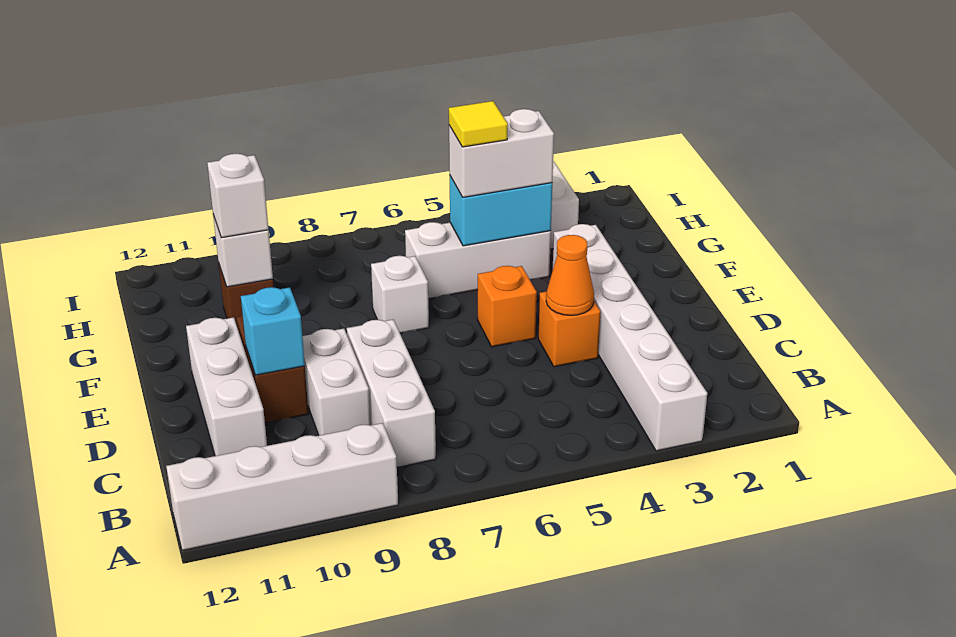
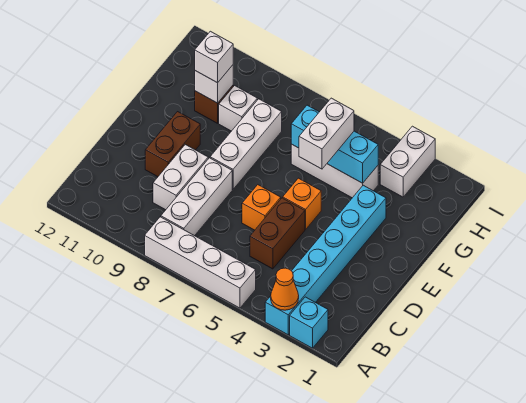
white brick A3:F3 level 1 -> cyan brick A3:F3 level 1
white brick A9:A12 level 1 -> white brick A5:A8 level 1
none -> brown brick C5:D5 level 1
white brick C11:E11 level 1 -> white brick E8:G8 level 1
orange brick D4 level 1 -> orange brick D6 level 1
orange cone D4 level 2 -> orange cone A3 level 2
cyan brick D10 level 2 -> cyan brick A2 level 1
white brick F7 level 1 -> white brick G9 level 1
cyan brick G4:G5 level 2 -> cyan brick G4:G6 level 2
white brick G4:G5 level 3 -> white brick F5:G5 level 3
yellow tile G5 level 4 -> none

